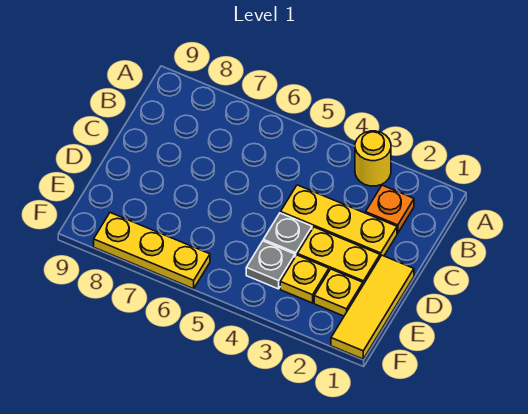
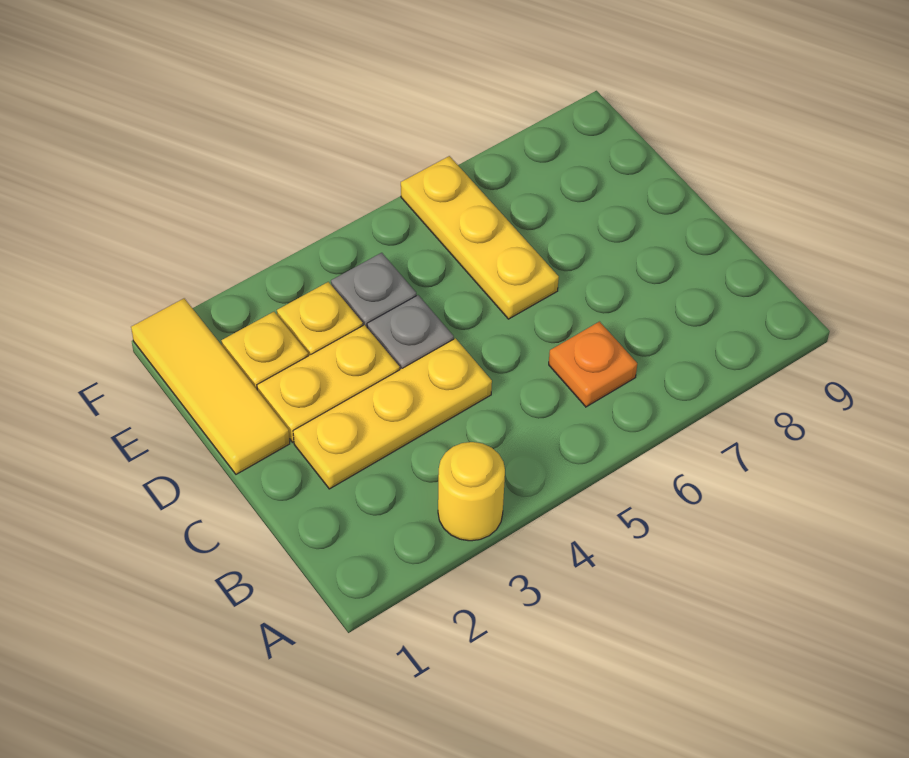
orange plate B2 level 1 -> orange plate B6 level 1
yellow plate F6:F8 level 1 -> yellow plate D6:F6 level 1

